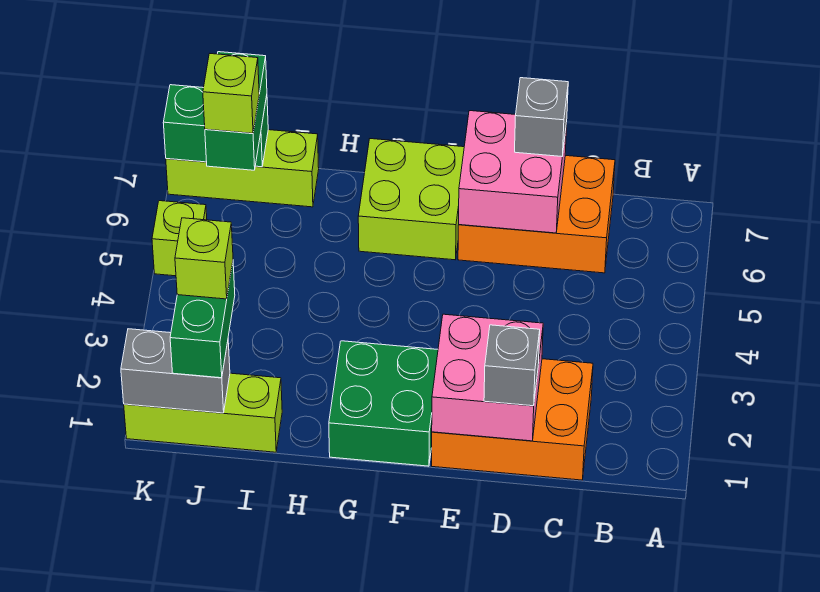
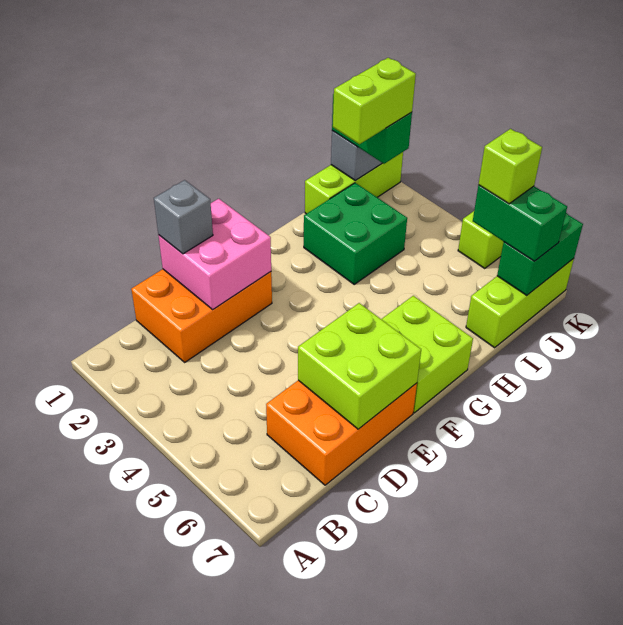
pink brick D6:E7 level 2 -> lime brick D6:E7 level 2
grey brick D7 level 3 -> none
green brick F1:G2 level 1 -> green brick H2:I3 level 1
lime brick J2 level 4 -> lime brick I2:J2 level 4

